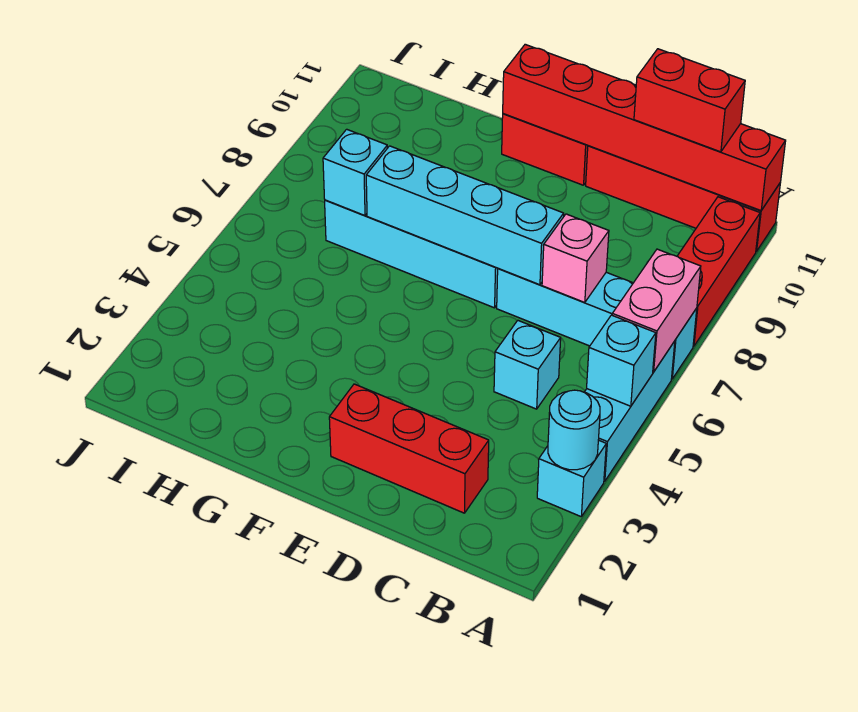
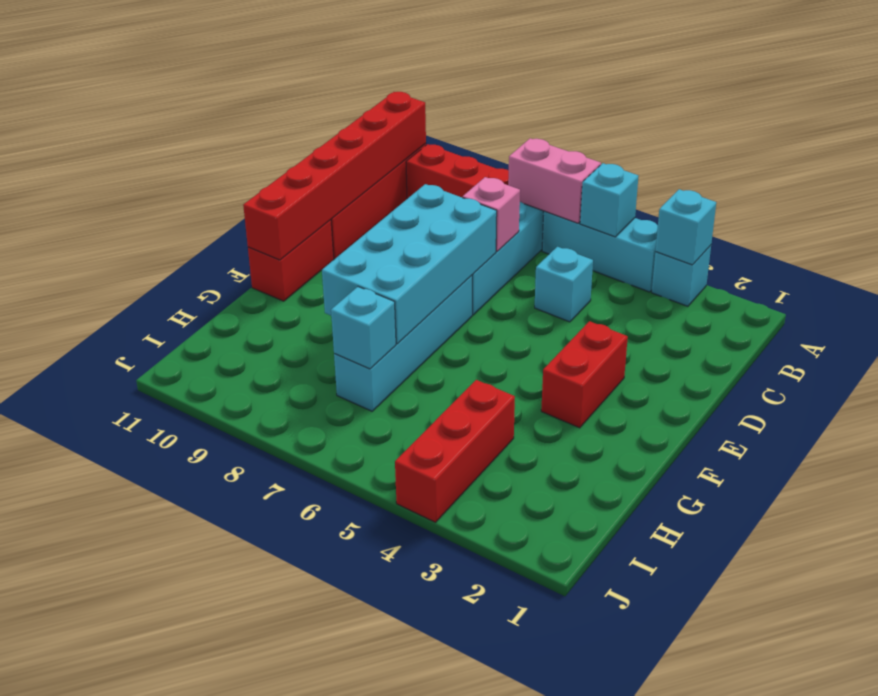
cyan round brick A3 level 2 -> cyan brick A3 level 2
red brick B11:C11 level 3 -> red brick E3:F3 level 1
red brick C2:E2 level 1 -> red brick H4:J4 level 1
cyan brick D7:G7 level 2 -> cyan brick D7:G8 level 2

